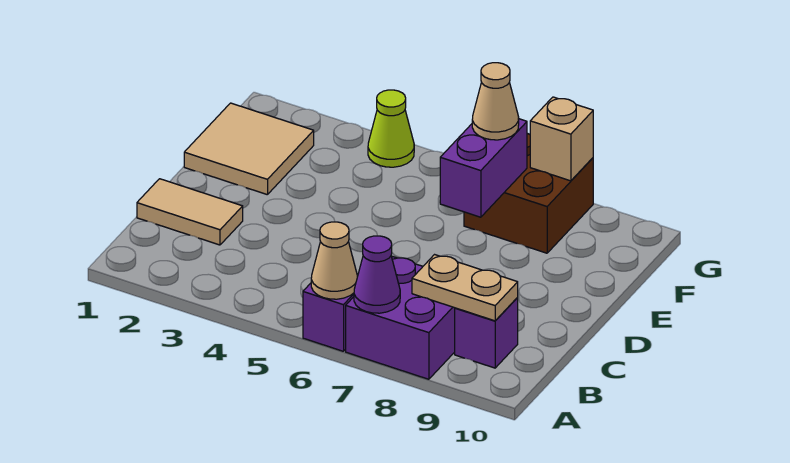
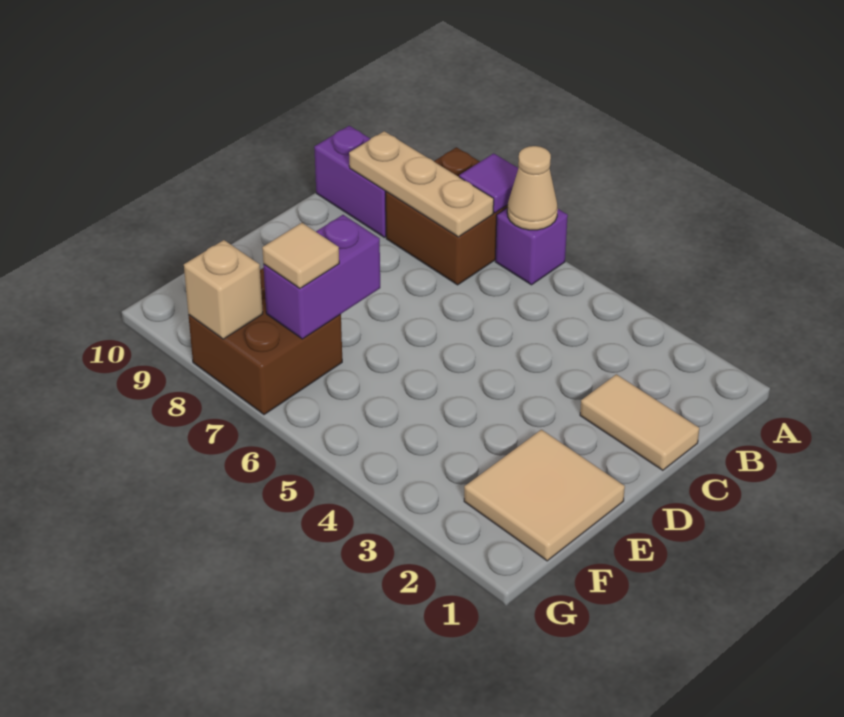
purple brick A7:B8 level 1 -> brown brick A7:B8 level 1
purple cone A7 level 2 -> purple tile A7 level 2
tan plate B8:B9 level 2 -> tan plate B7:B9 level 2
purple brick B9 level 1 -> purple brick B9:B10 level 1
tan cone F7 level 3 -> tan tile F7 level 3
lime cone G4 level 1 -> none

